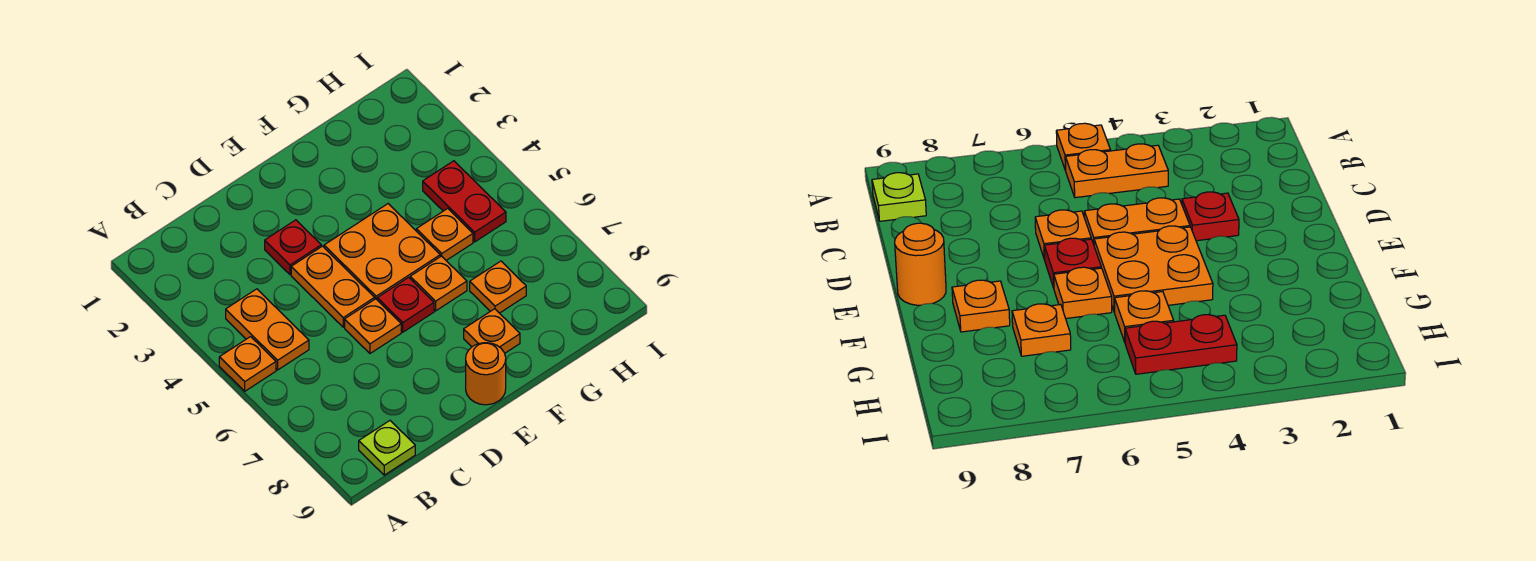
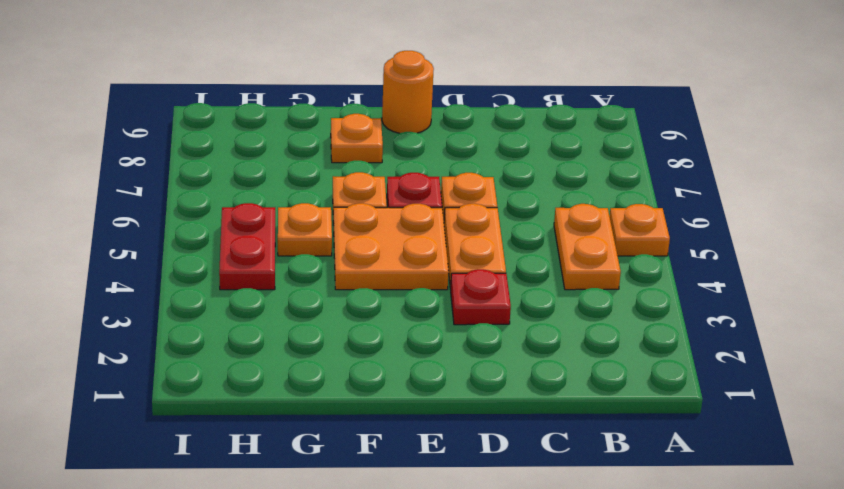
lime plate B9 level 1 -> none
orange plate G7 level 1 -> none

